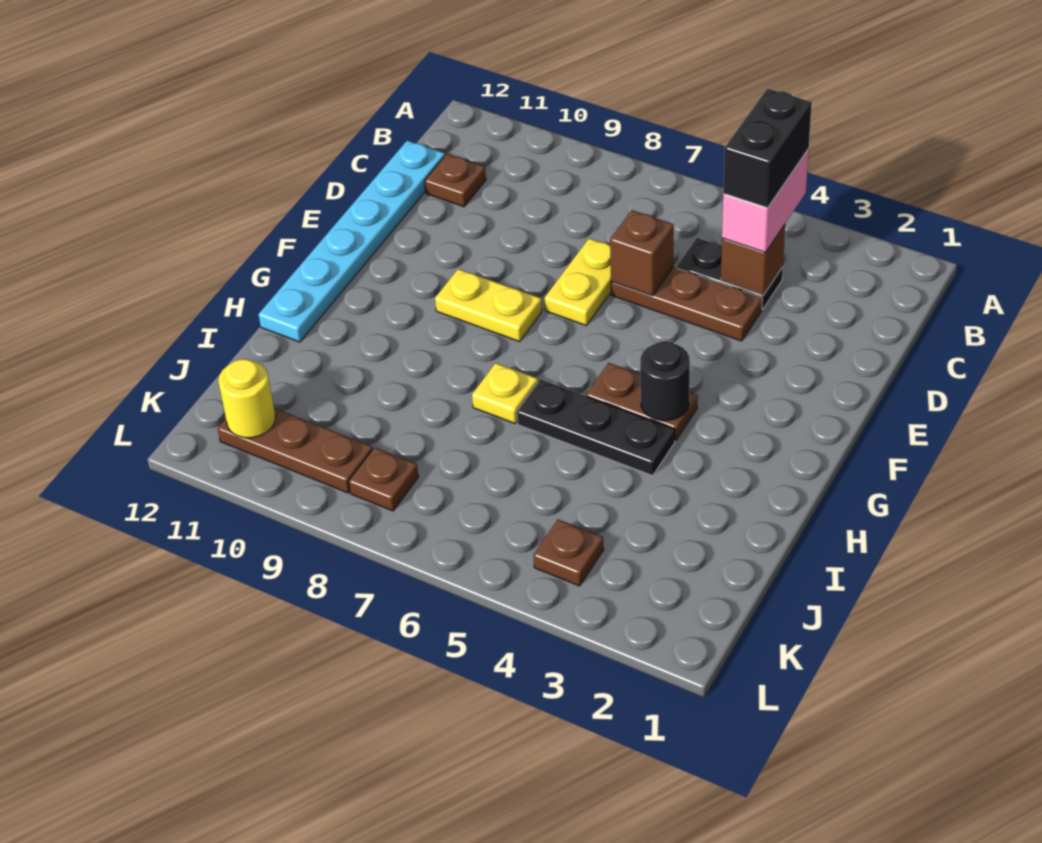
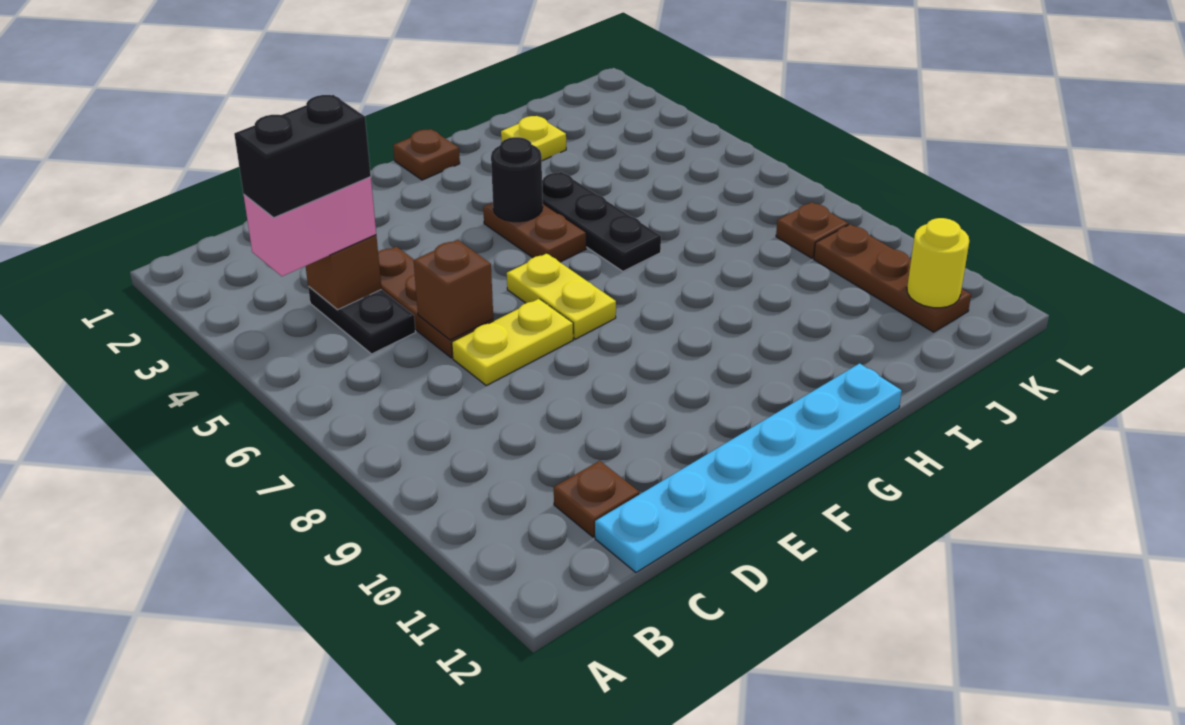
yellow plate F8:F9 level 1 -> yellow plate F6:F7 level 1
yellow plate H7 level 1 -> yellow plate I2 level 1
brown plate K4 level 1 -> brown plate G1 level 1

